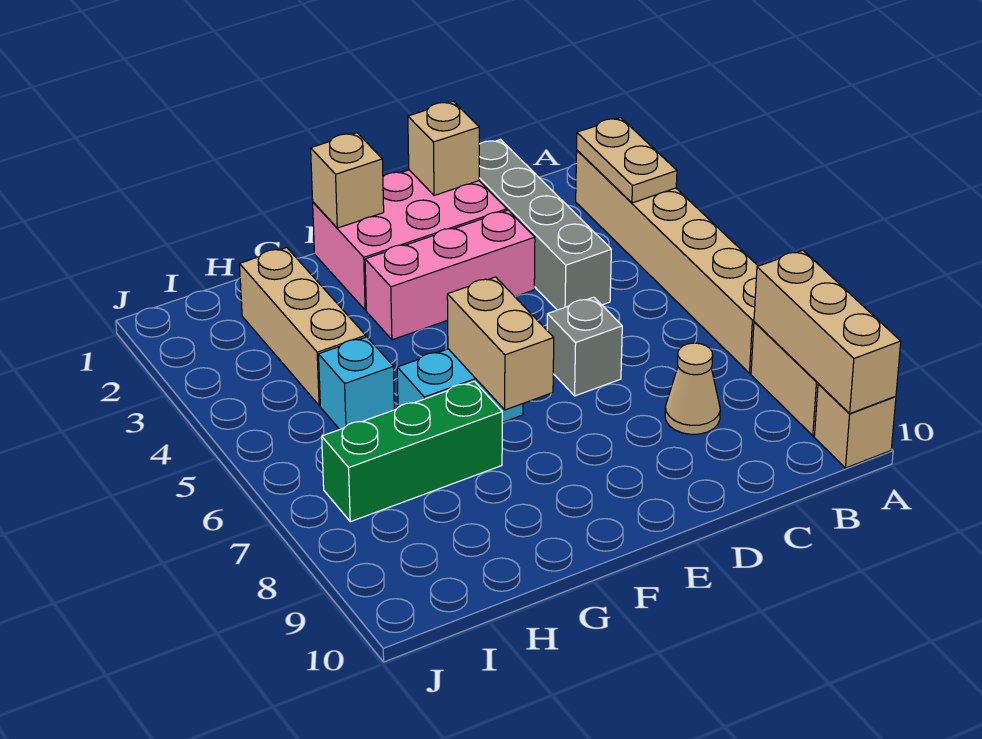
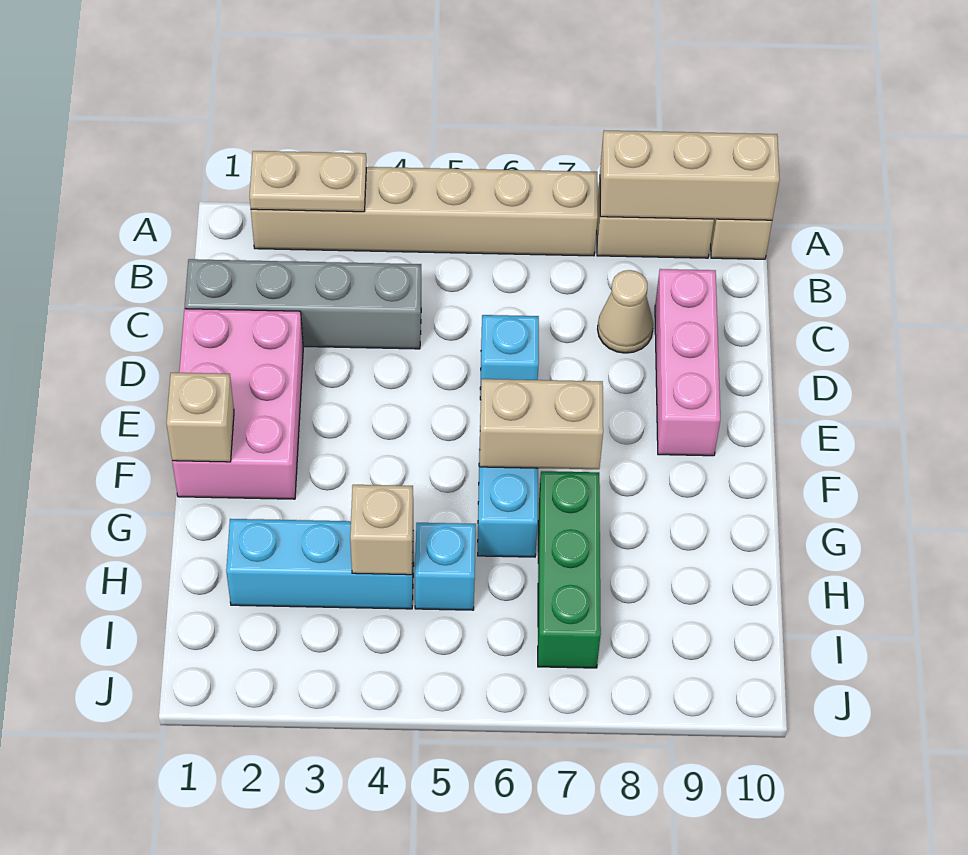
tan brick D1 level 2 -> tan brick H4 level 2
pink brick D3:F3 level 1 -> pink brick C9:E9 level 1
grey brick D6 level 1 -> cyan brick D6 level 1
tan brick H2:H4 level 1 -> cyan brick H2:H4 level 1

